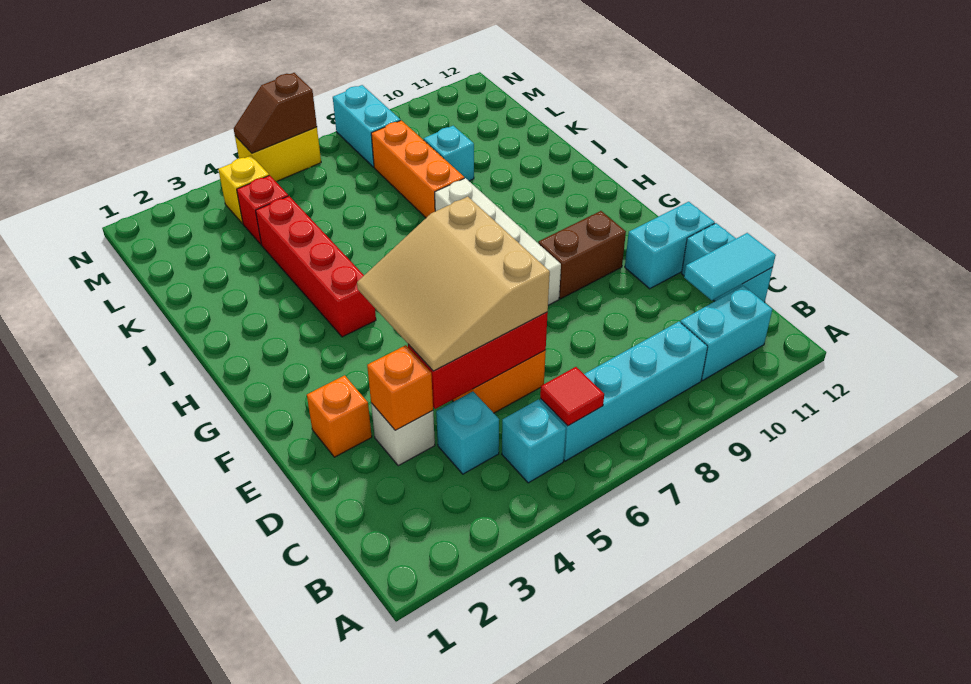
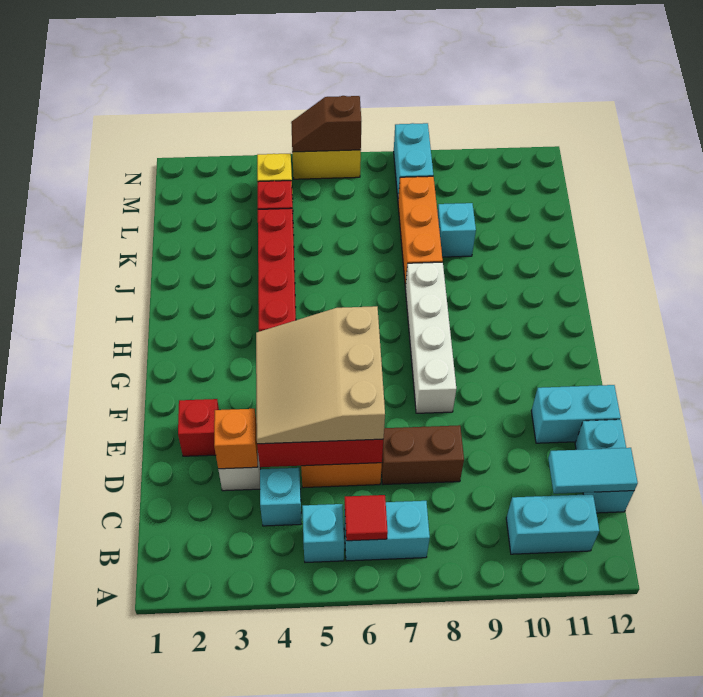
cyan brick B6:B9 level 1 -> cyan brick B6:B7 level 1
orange brick E2 level 1 -> red brick E2 level 1
brown brick F9:F10 level 1 -> brown brick D7:D8 level 1

